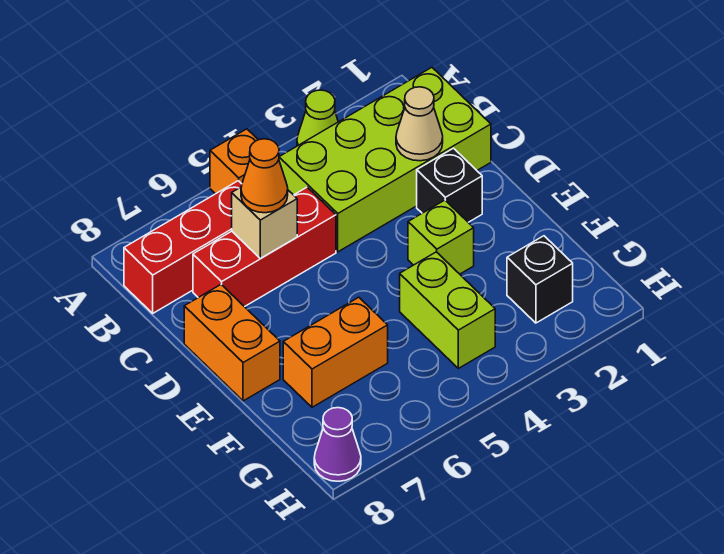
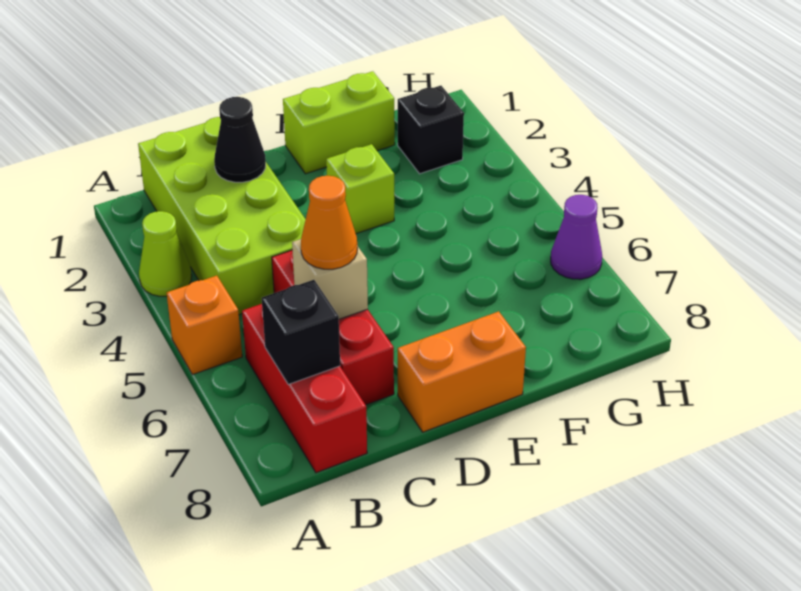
tan cone C2 level 2 -> black cone C2 level 2
black brick D2 level 1 -> black brick B7 level 2
lime brick F4:G4 level 1 -> lime brick E1:F1 level 1
orange brick F6:F7 level 1 -> none
purple cone H8 level 1 -> purple cone H6 level 1

